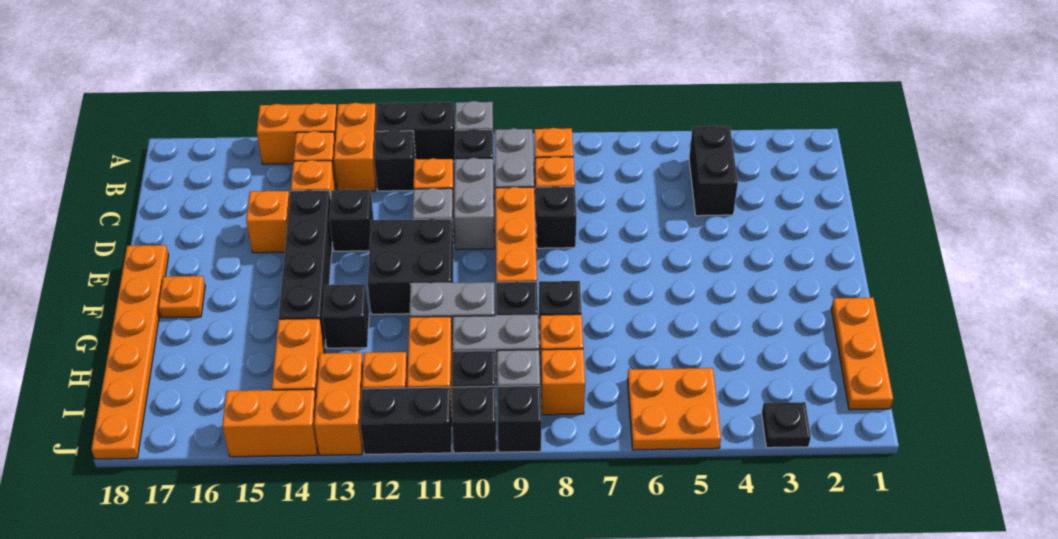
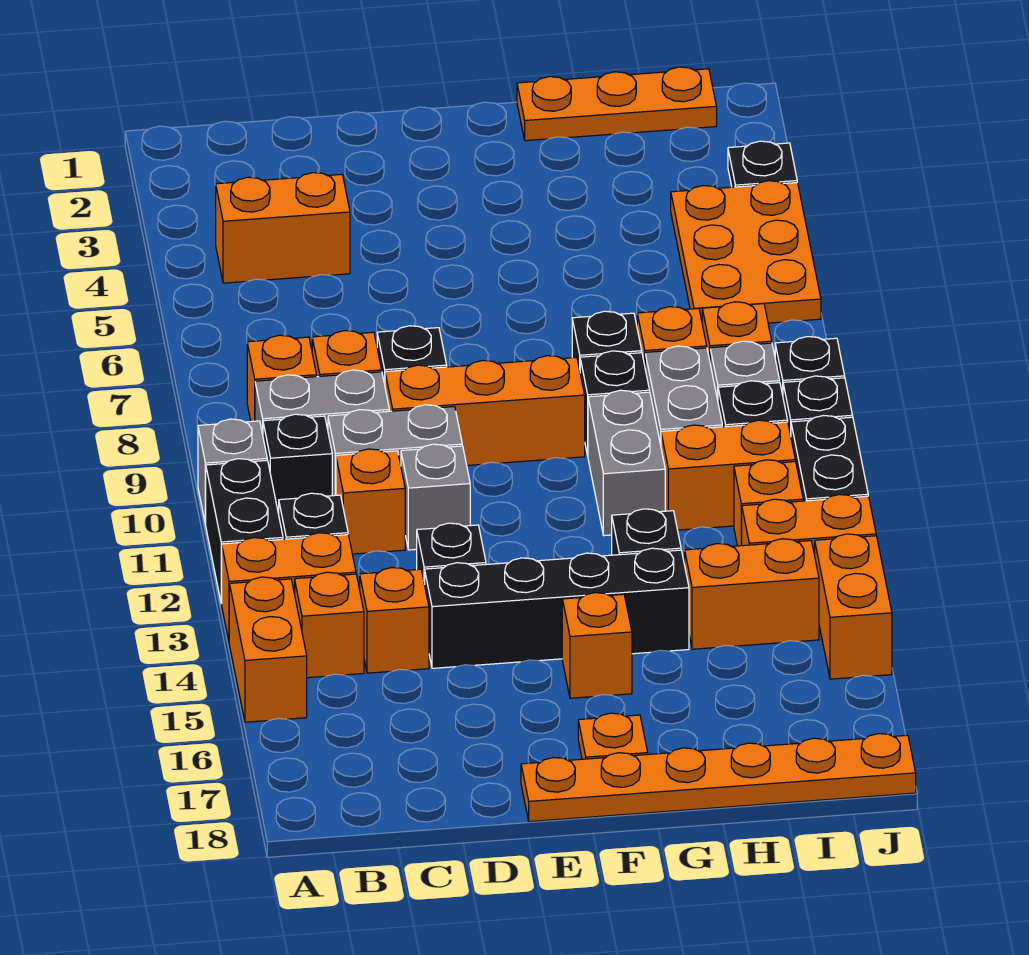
black brick B4:C4 level 1 -> orange brick B4:C4 level 1
orange brick D15 level 1 -> orange brick F15 level 1
black brick E11:F12 level 1 -> none
orange plate I5:J6 level 1 -> orange plate I4:J6 level 1

